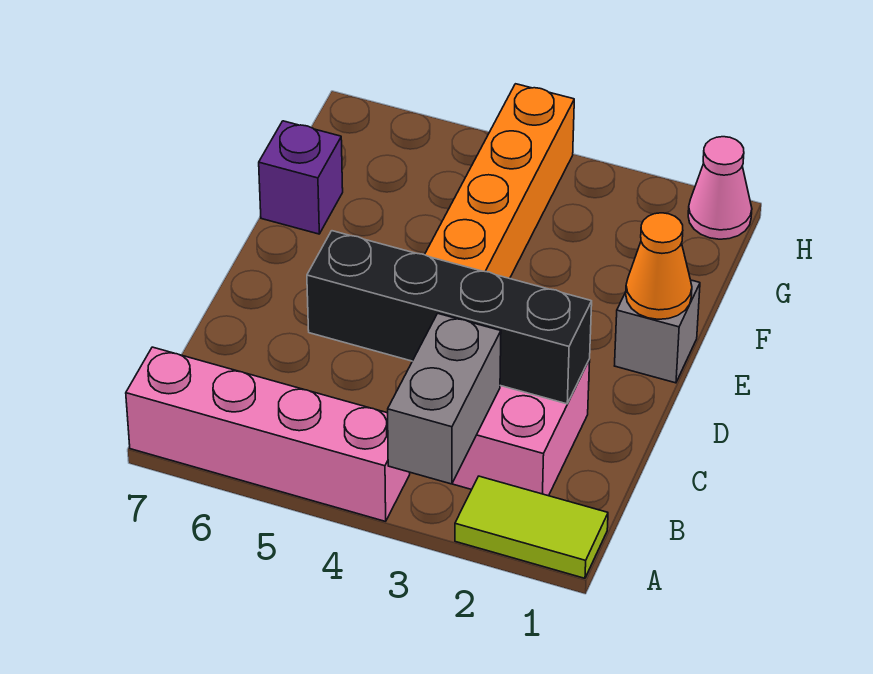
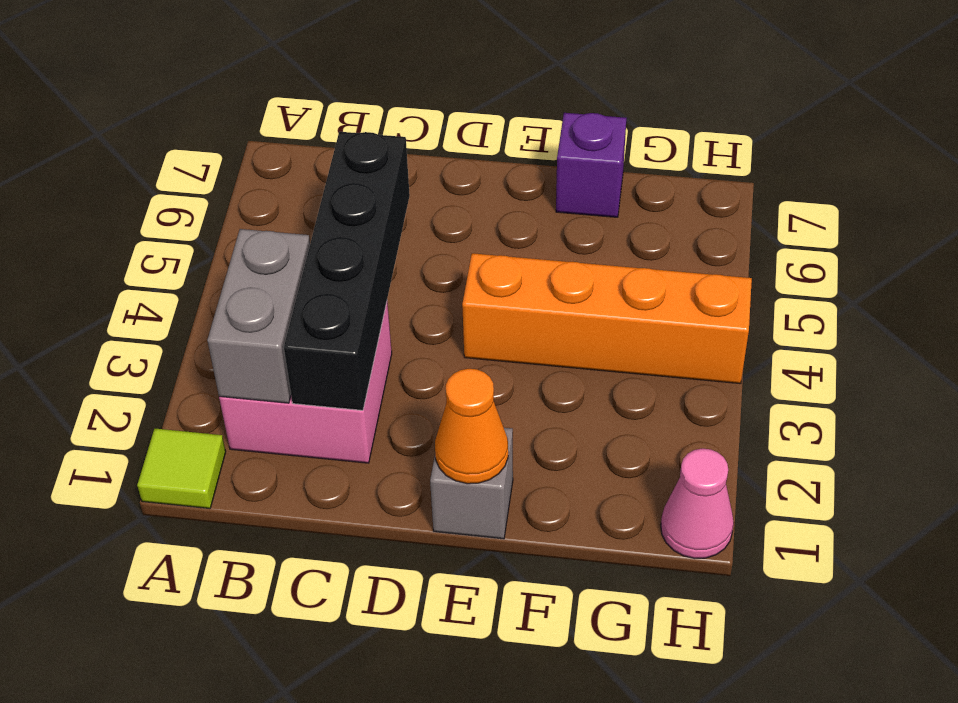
lime tile A1:A2 level 1 -> lime tile A1 level 1
grey brick A3:B3 level 2 -> grey brick B2:B3 level 2
pink brick A4:A7 level 1 -> none

